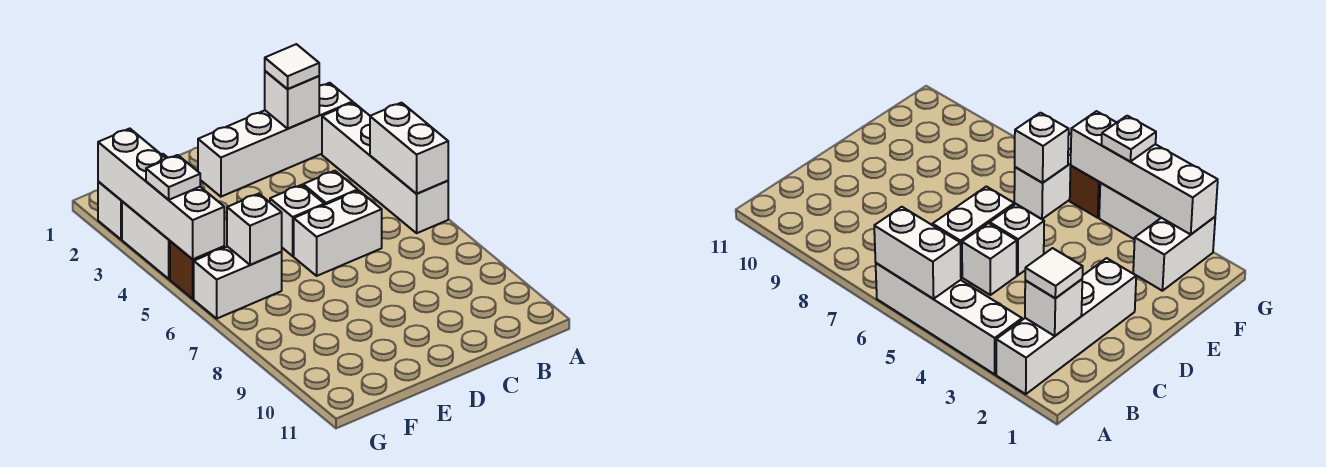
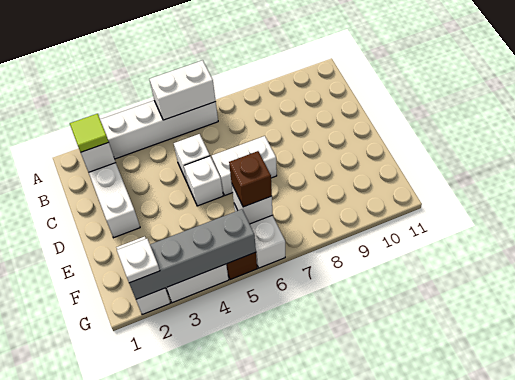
white tile B2 level 3 -> lime tile B2 level 3
white brick C6:D6 level 1 -> white brick D6:D7 level 1
none -> brown brick F6 level 3
white brick G2:G5 level 2 -> grey brick G2:G5 level 2
white plate G4 level 3 -> white plate G2 level 3

